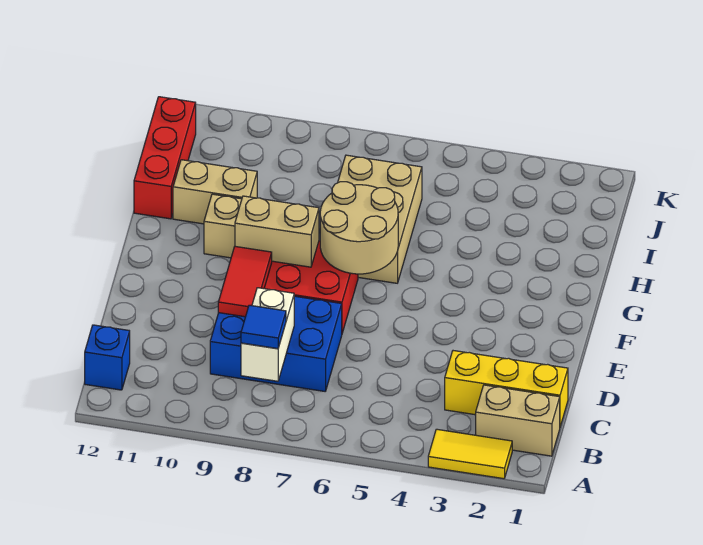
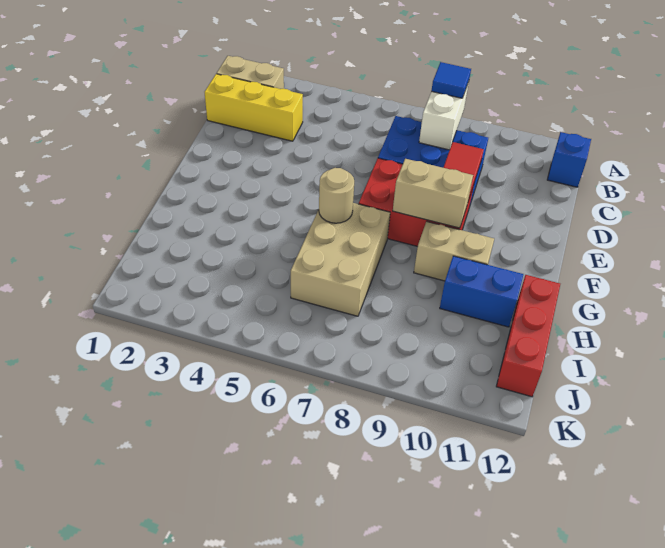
yellow tile A2:A3 level 1 -> none
tan round brick F6:G7 level 2 -> tan round brick G6 level 2
tan brick H10:H11 level 1 -> blue brick H10:H11 level 1

